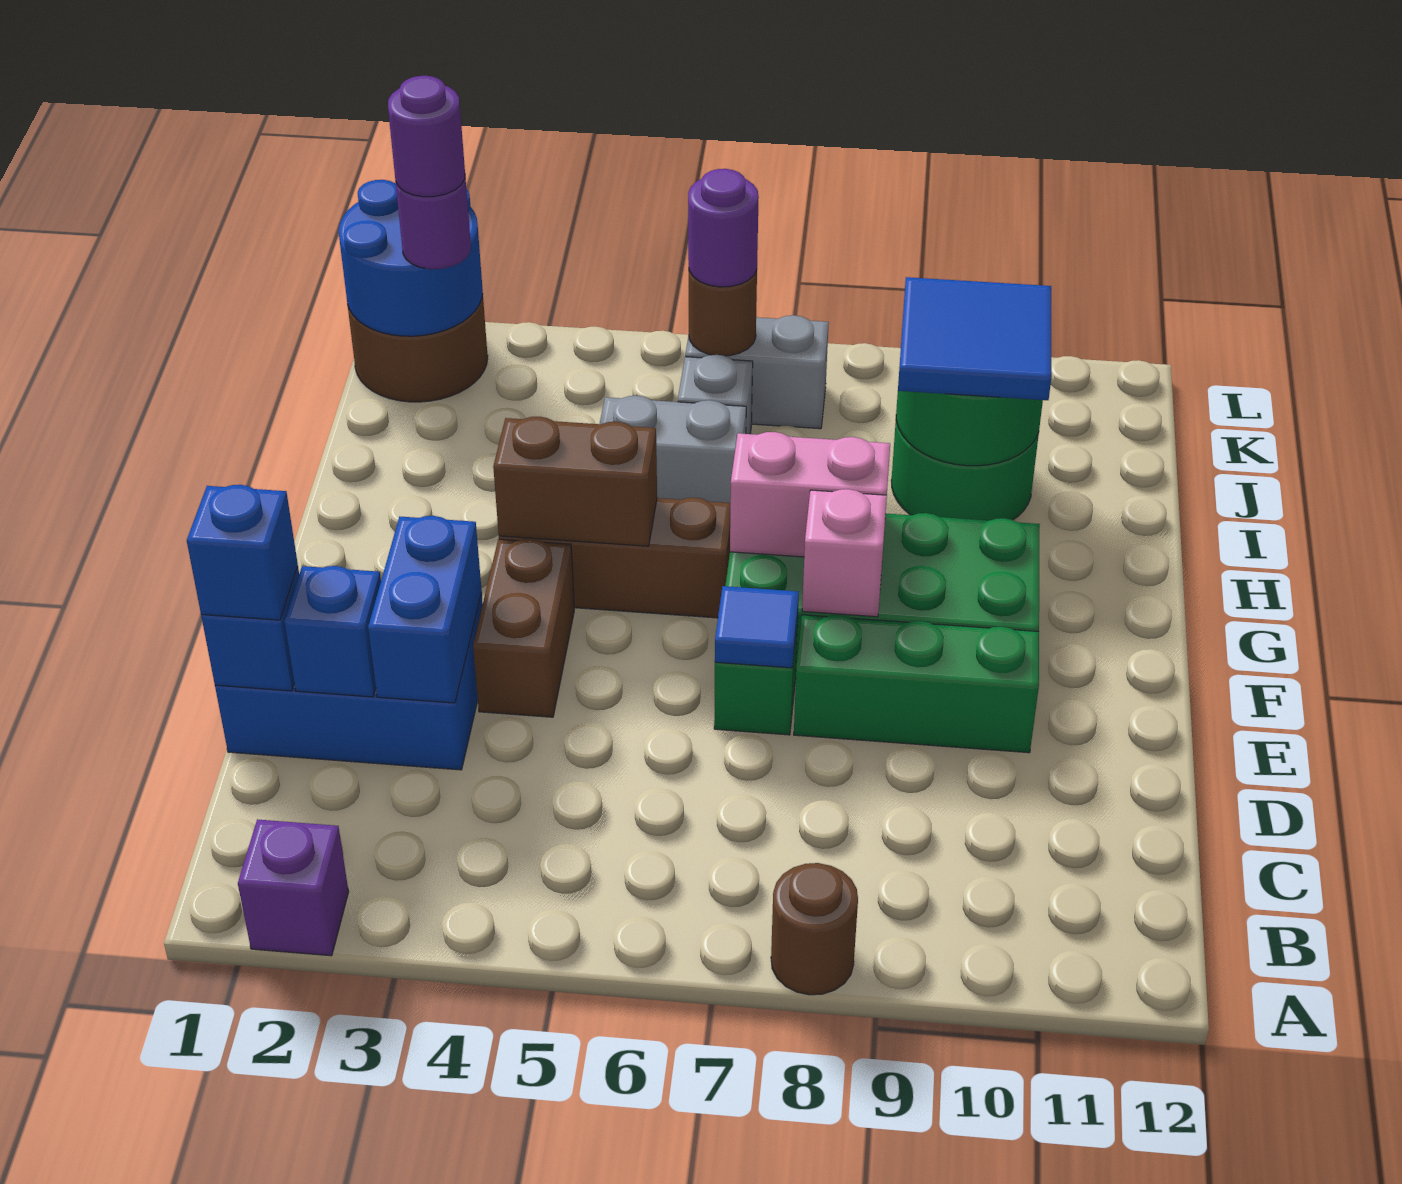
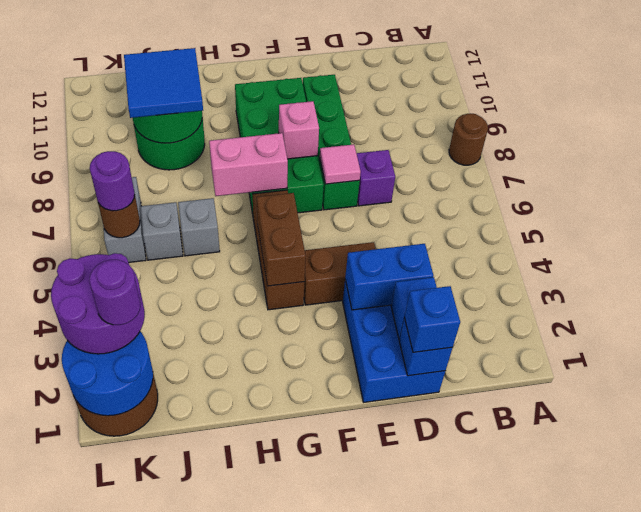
purple brick A2 level 1 -> purple brick D7 level 1
blue tile E7 level 2 -> pink tile E7 level 2
pink brick G7:G8 level 2 -> pink brick G7:H7 level 2
grey brick I5:I6 level 1 -> grey brick I6 level 1
purple round brick K2 level 3 -> purple round brick K2:L3 level 3

